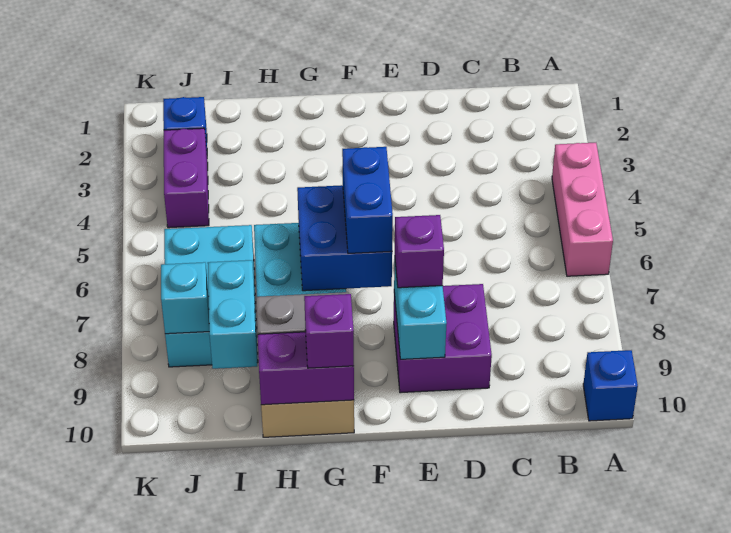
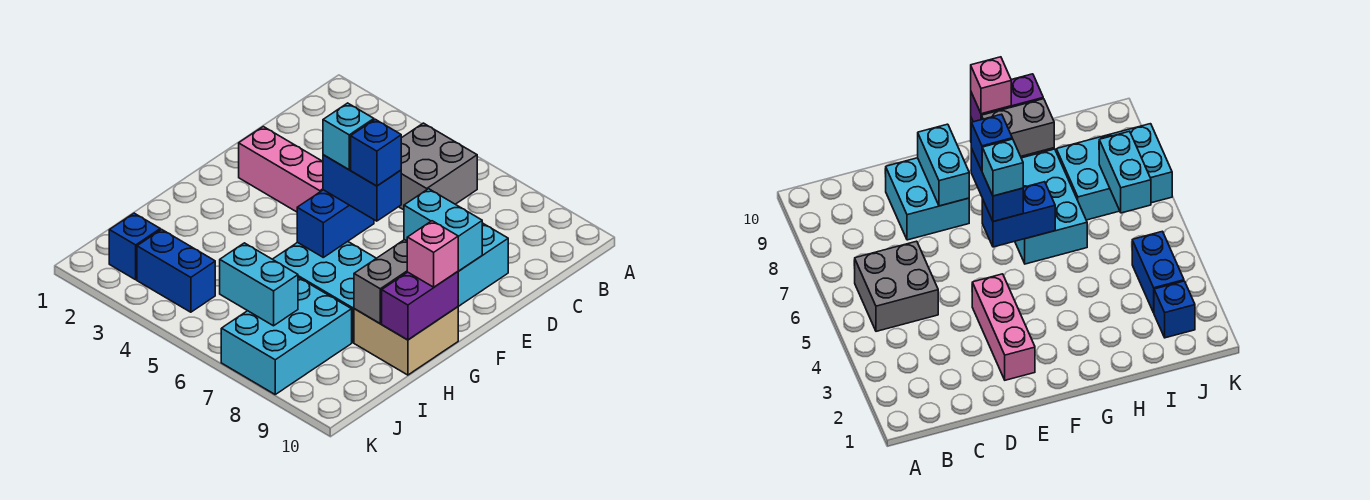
pink brick A4:A6 level 1 -> pink brick E2:E4 level 1
blue brick A10 level 1 -> blue brick F7 level 4
none -> grey brick B5:C6 level 1
purple brick D8:E9 level 1 -> cyan brick D8:E9 level 1
purple brick E8 level 3 -> none
blue brick F6:G7 level 2 -> blue brick F6:G6 level 2
purple brick G10 level 3 -> pink brick G10 level 3
cyan brick I6:J8 level 1 -> cyan brick I7:K8 level 1
cyan brick I8:I9 level 2 -> cyan brick J6:J7 level 2
purple brick J3:J4 level 1 -> blue brick J3:J4 level 1
cyan brick J8 level 2 -> cyan brick F6 level 4

